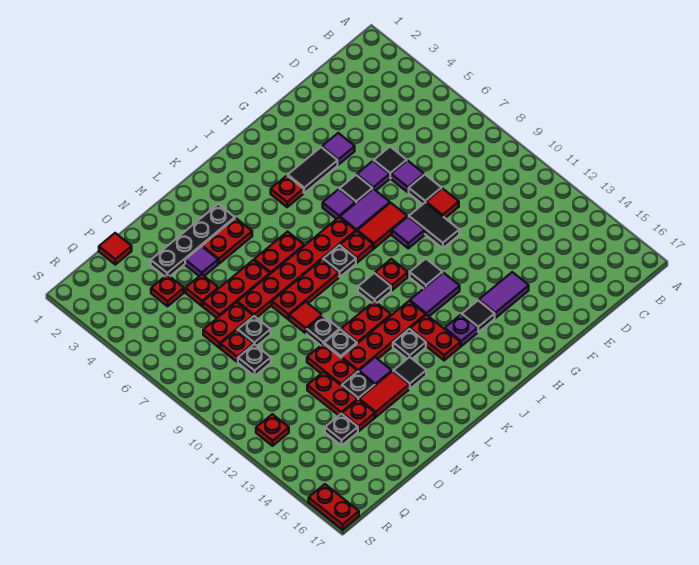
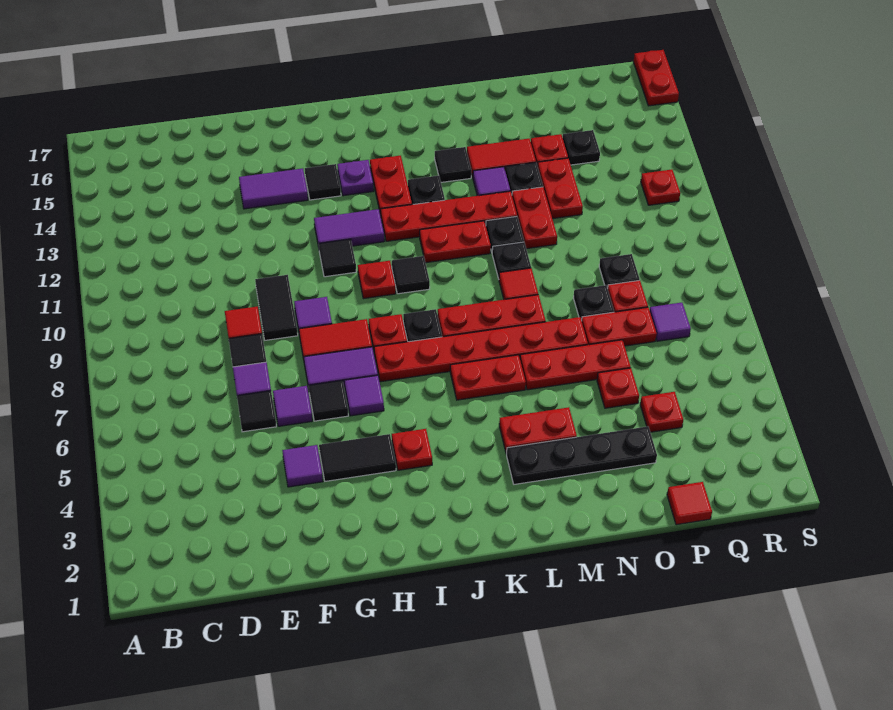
purple tile N4 level 1 -> purple tile Q7 level 1

